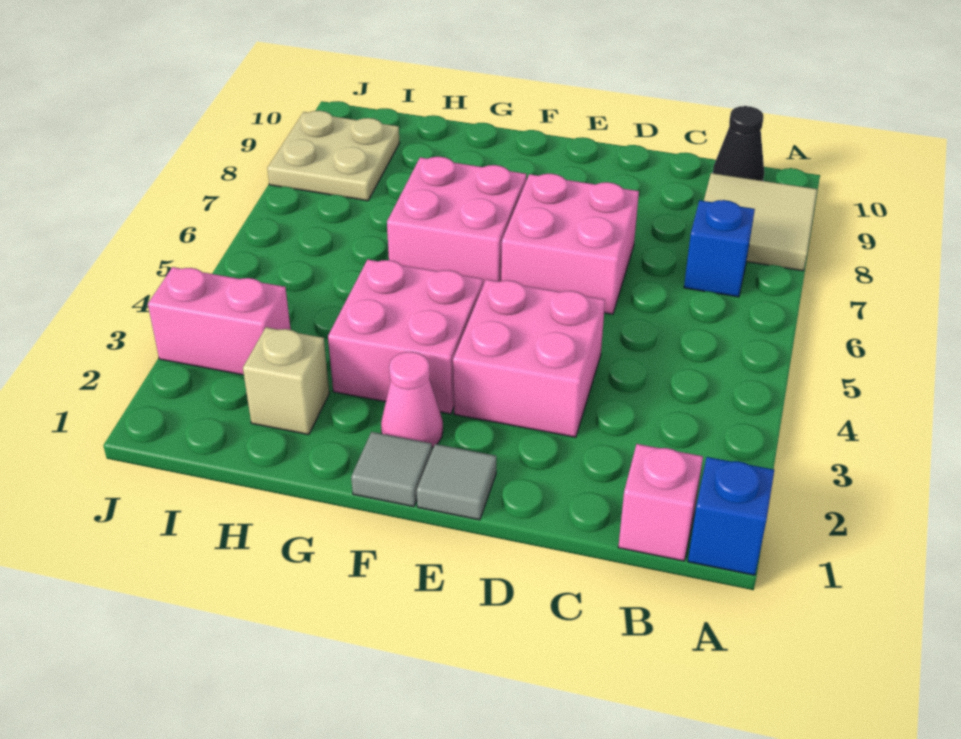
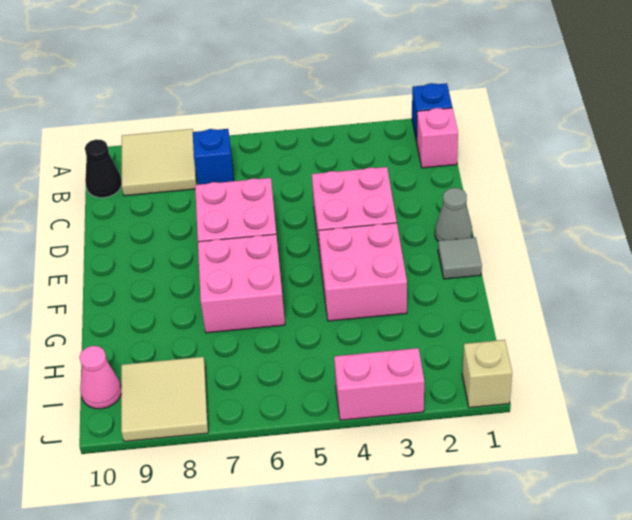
grey tile E1 level 1 -> grey cone E1 level 1
pink cone F2 level 1 -> pink cone I10 level 1
tan brick H2 level 1 -> tan brick J1 level 1
pink brick I3:J3 level 1 -> pink brick J3:J4 level 1
tan plate I8:J9 level 1 -> tan tile I8:J9 level 1

